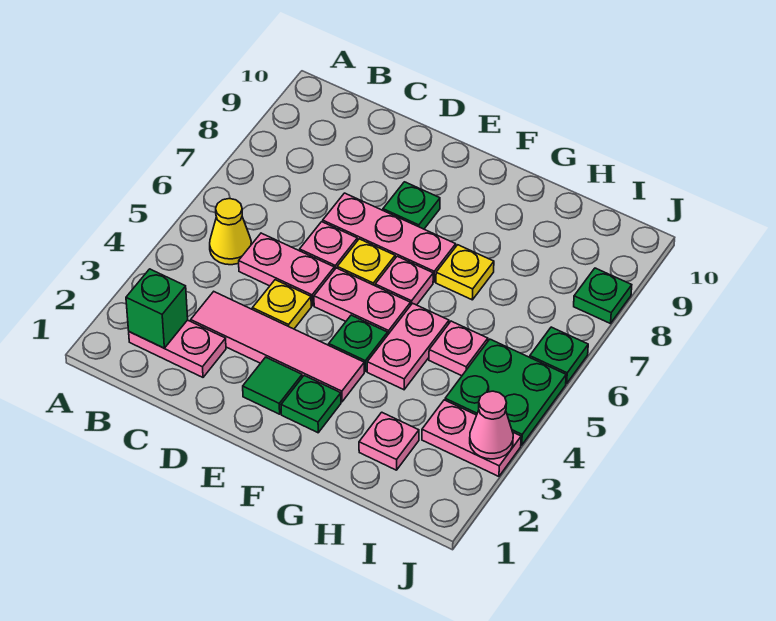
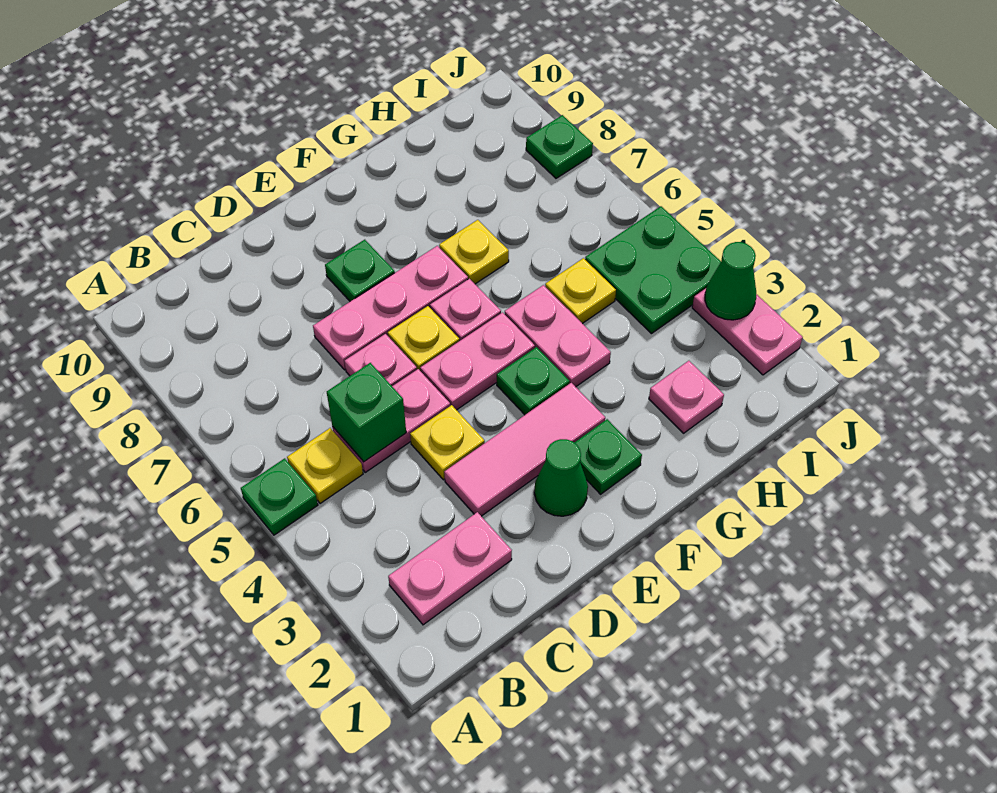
green brick B2 level 2 -> green brick C5 level 2
yellow cone B5 level 1 -> yellow plate B5 level 1
pink tile C3:F3 level 1 -> pink tile D3:F3 level 1
green tile E2 level 1 -> green cone E2 level 1
pink plate H5 level 1 -> yellow plate H5 level 1
pink plate I3:J3 level 1 -> pink plate J2:J3 level 1
pink cone J3 level 2 -> green cone J3 level 2
green plate J6 level 1 -> green plate A5 level 1

